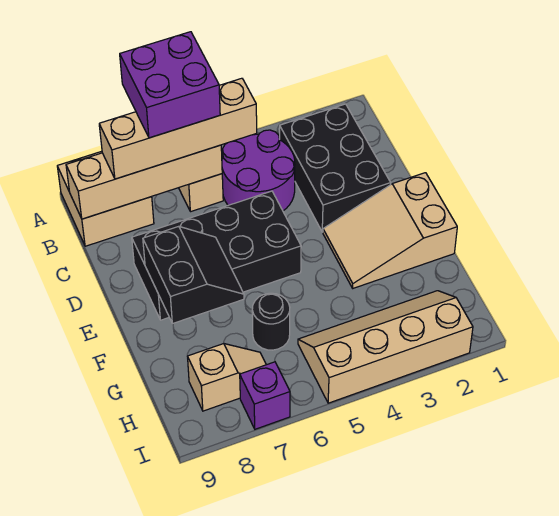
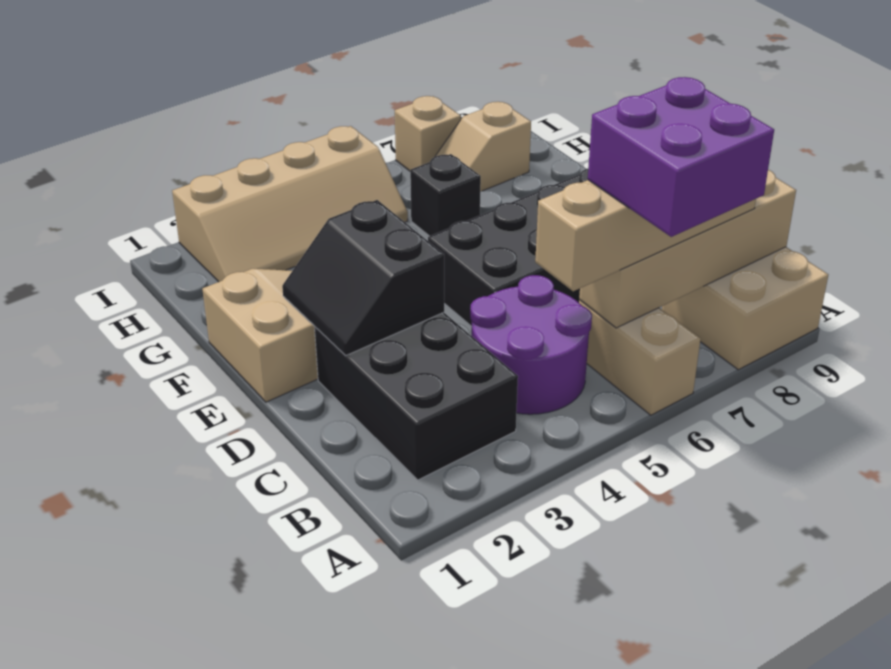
black slope E7:F8 level 2 top 8 -> black slope D2:E3 level 2 top 3
black round brick G6 level 1 -> black brick G6 level 1
purple brick I7 level 1 -> tan brick I7 level 1

